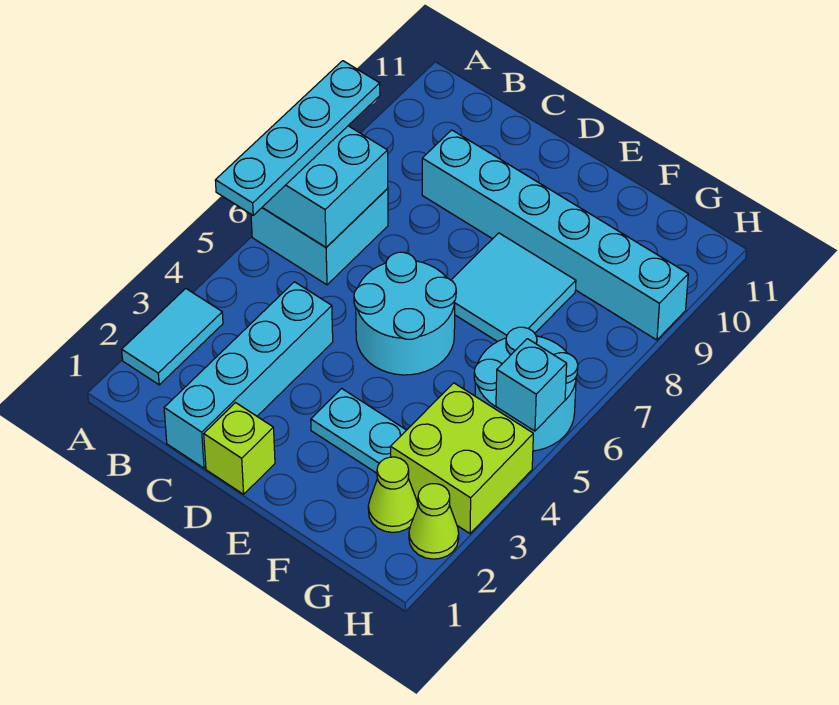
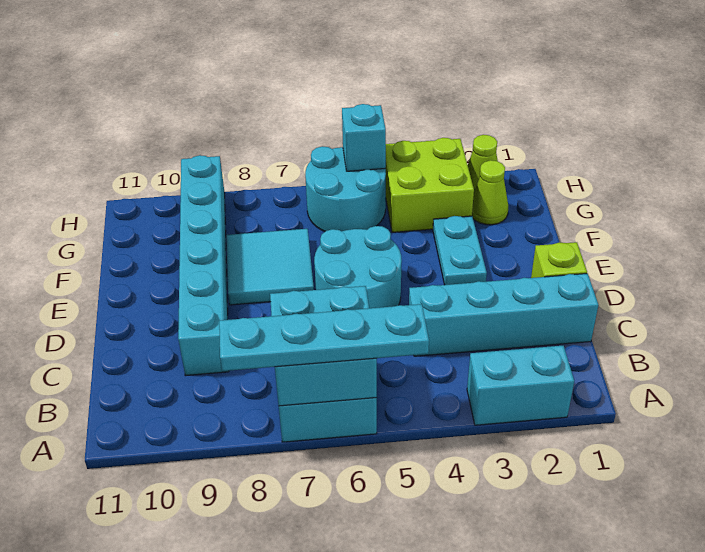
cyan tile A2:A3 level 1 -> cyan brick A2:A3 level 1

